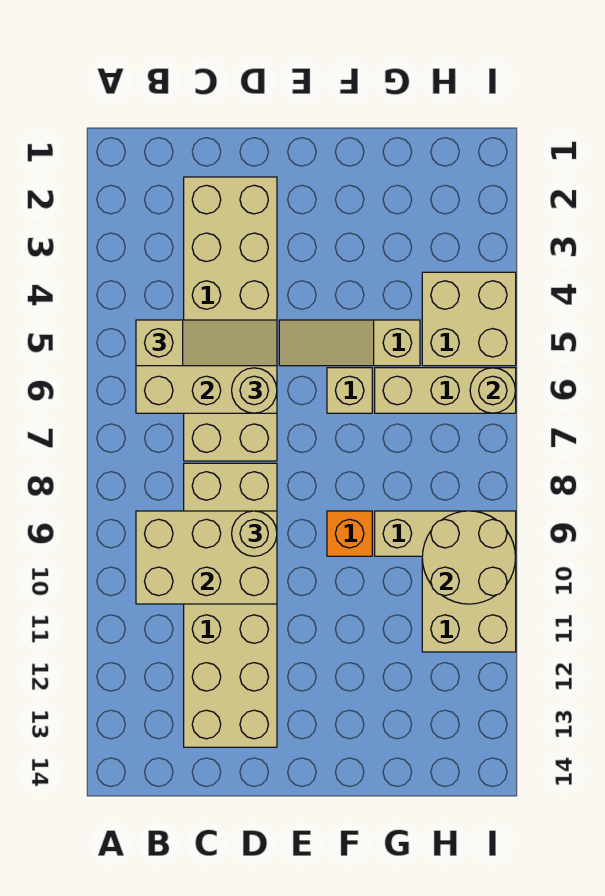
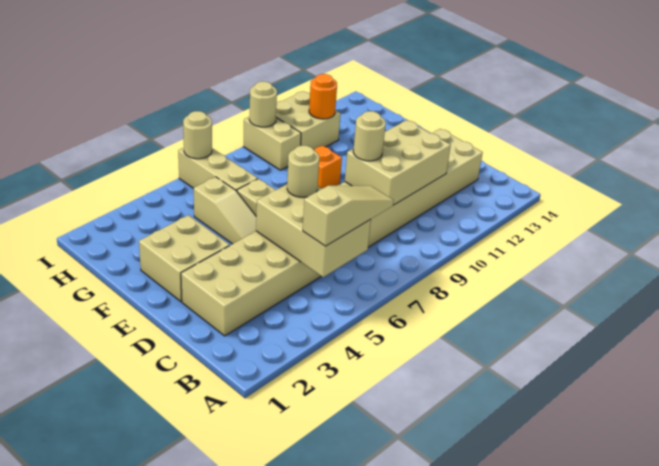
tan slope B5:D5 level 3 top B -> tan slope B5:B7 level 3 top 5
tan brick B9:D10 level 2 -> tan brick C9:D11 level 2
tan brick G9:I9 level 1 -> tan brick H9:I9 level 1
tan brick H4:I5 level 1 -> tan brick E2:F3 level 1
tan round brick H9:I10 level 2 -> tan round brick I9 level 2
none -> orange round brick H11 level 2

